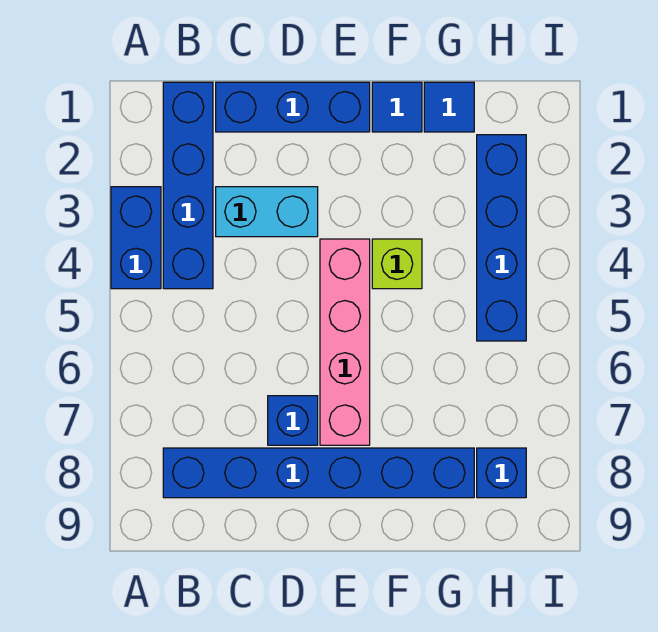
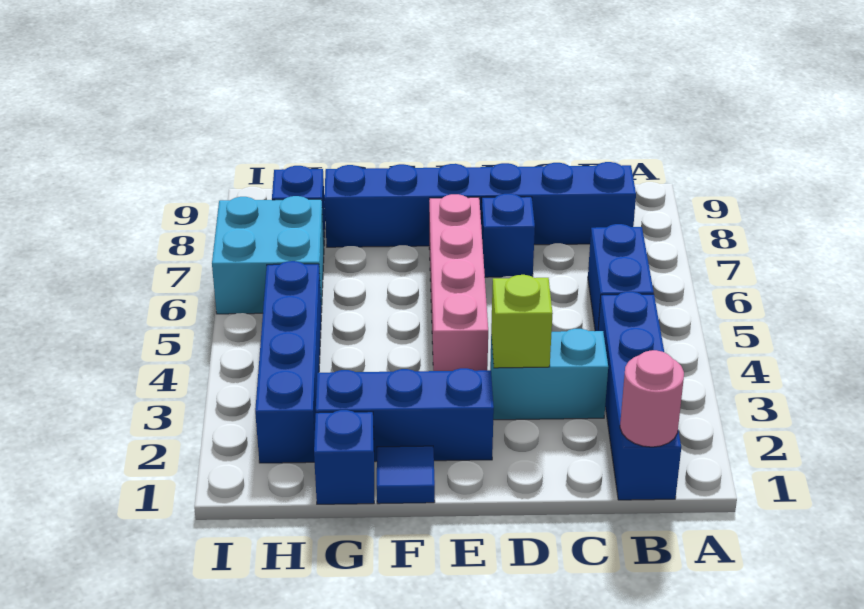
blue brick A3:A4 level 1 -> blue brick B5:B6 level 1
none -> pink round brick B1 level 2
blue brick C1:E1 level 1 -> blue brick E2:G2 level 1
lime brick F4 level 1 -> lime brick D3 level 2
blue tile G1 level 1 -> blue brick G1 level 1
none -> cyan brick H6:I7 level 1

